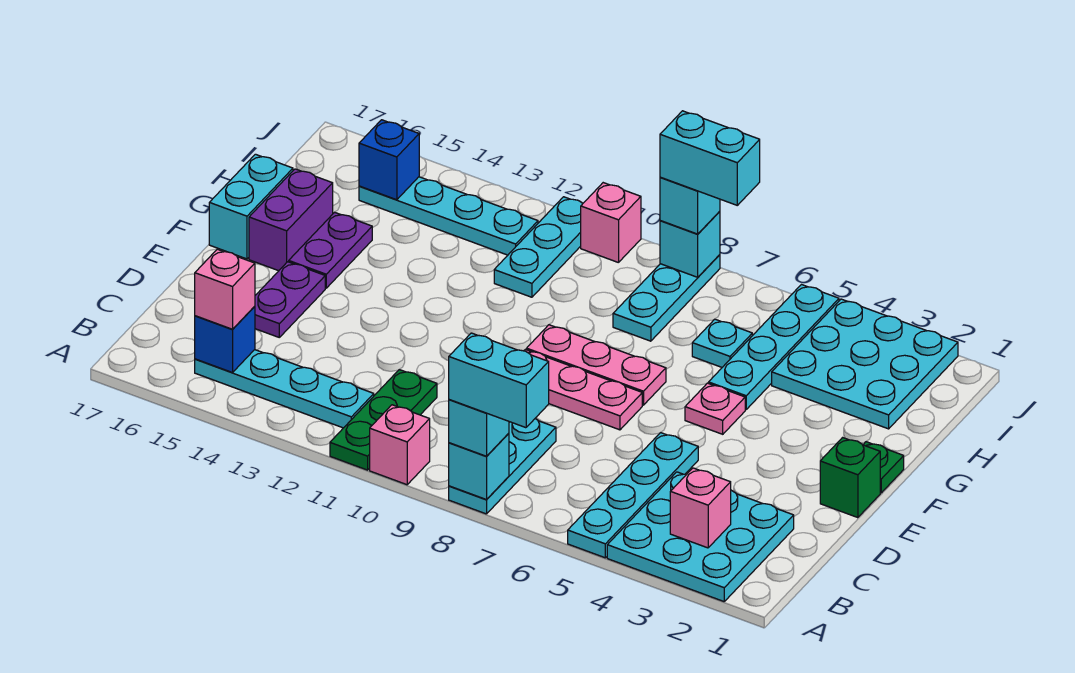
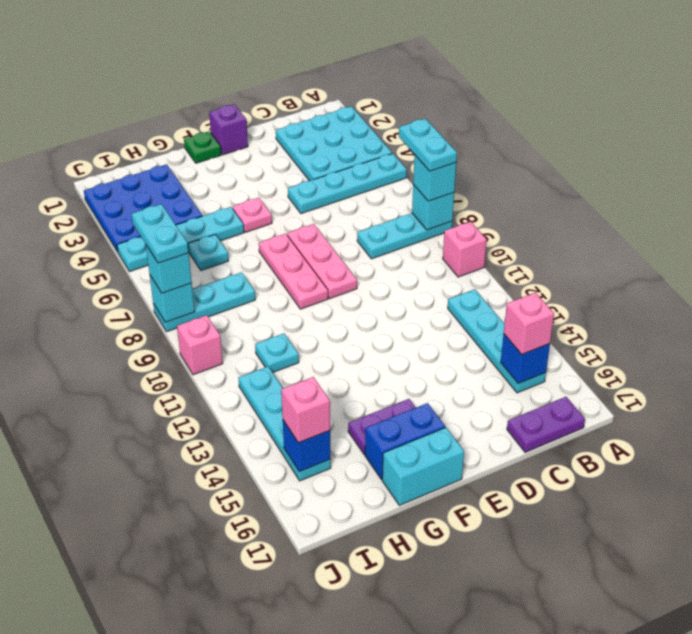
cyan brick A7:A8 level 4 -> cyan plate A7:A8 level 4
green plate A11:C11 level 1 -> none
pink brick B3 level 2 -> pink brick I15 level 3
purple plate D15:E15 level 1 -> purple plate B17:C17 level 1
green brick E1 level 1 -> purple brick E1 level 1
purple brick F16:G16 level 1 -> blue brick F16:G16 level 1
cyan plate H2:J4 level 1 -> blue plate H2:J4 level 1
cyan plate H11:J11 level 1 -> cyan plate H11 level 1
cyan brick J7:J8 level 4 -> cyan plate J7:J8 level 4

